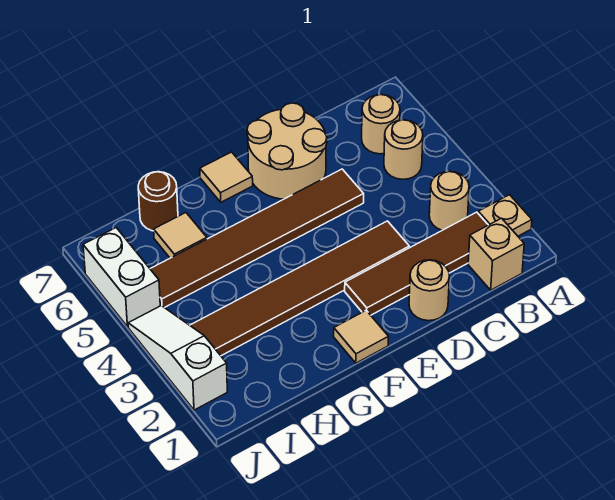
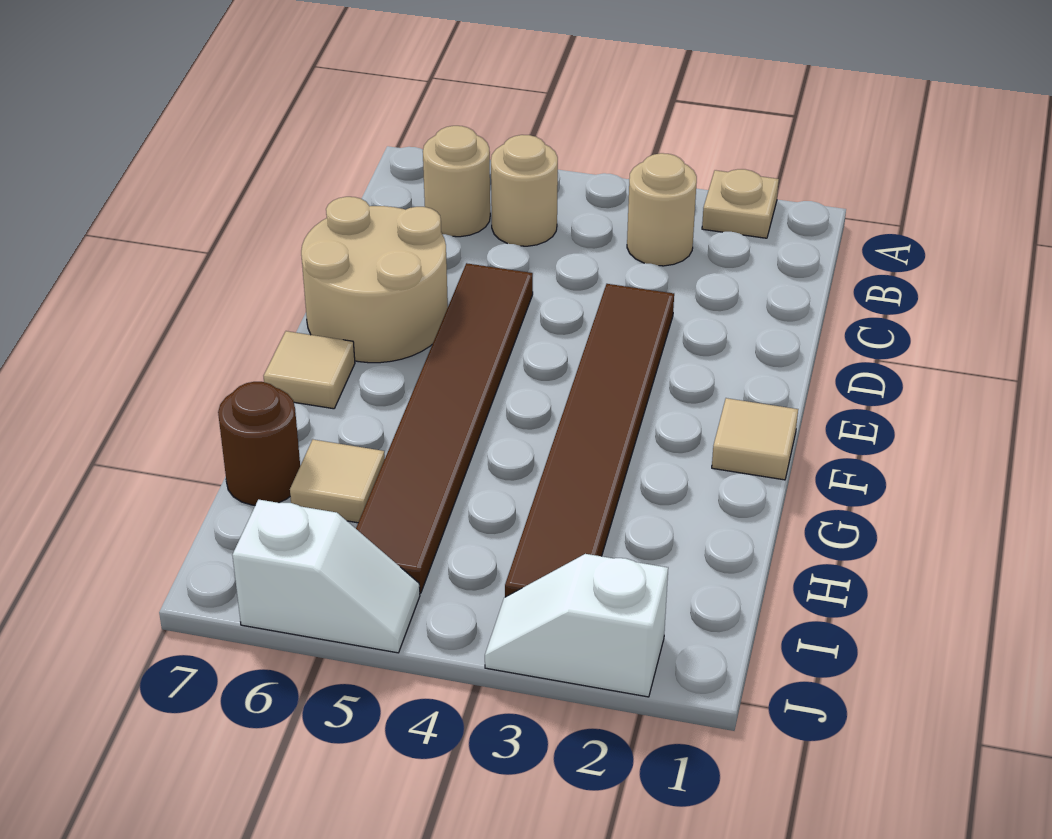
tan brick B1 level 1 -> none
brown tile B2:E2 level 1 -> none
tan round brick D1 level 1 -> none
white slope J2:J4 level 1 top 2 -> white slope J2:J3 level 1 top 2
white brick J5:J6 level 1 -> white slope J5:J6 level 1 top 6

